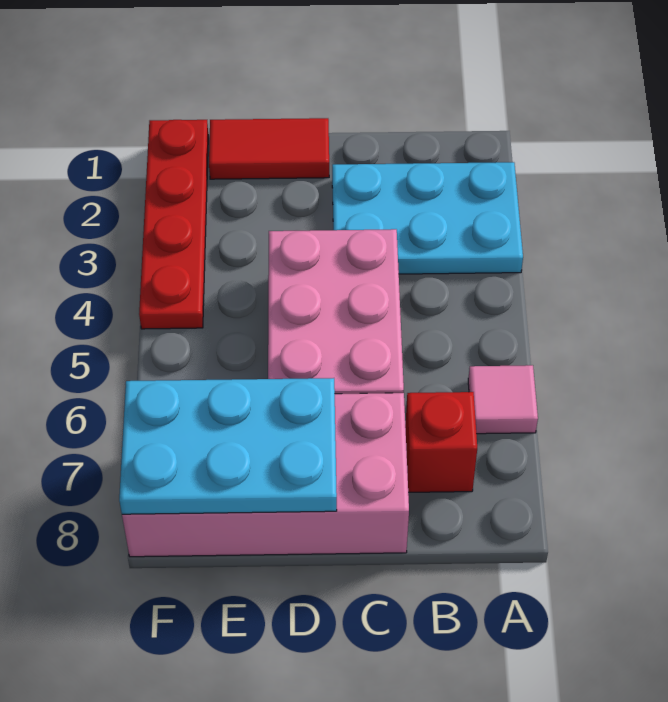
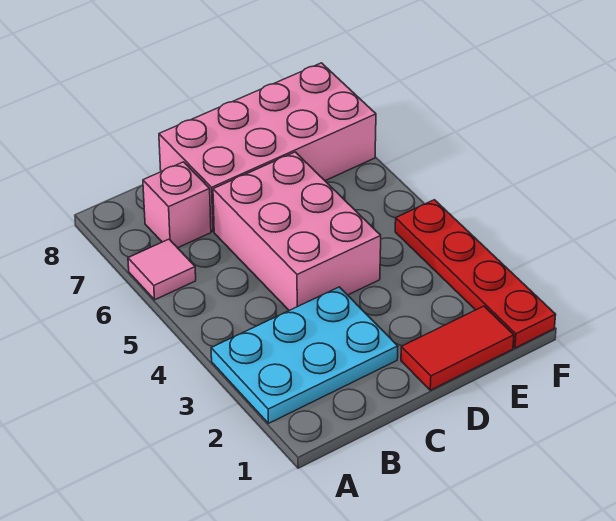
red brick B7 level 1 -> pink brick B7 level 1
cyan plate D7:F8 level 2 -> none

